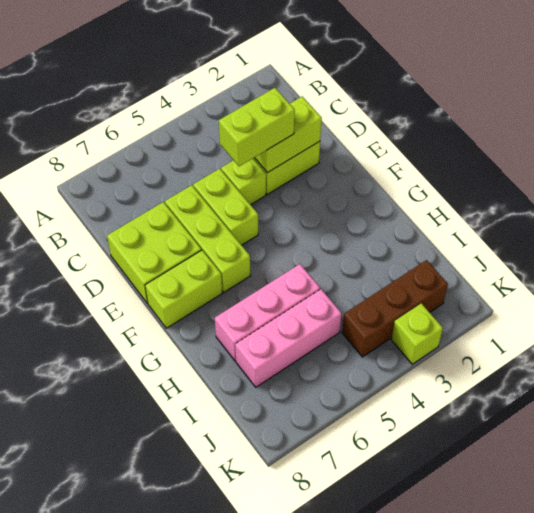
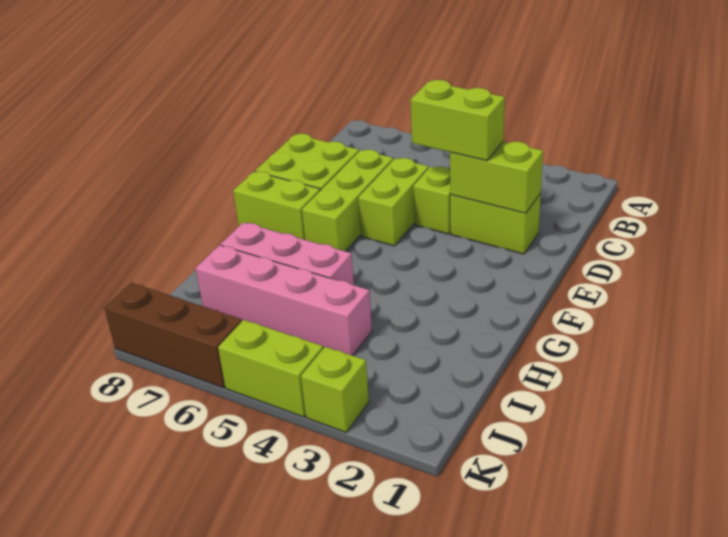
pink brick I5:I7 level 1 -> pink brick I4:I7 level 1
brown brick J2:J4 level 1 -> brown brick K6:K8 level 1
none -> lime brick K4:K5 level 1

